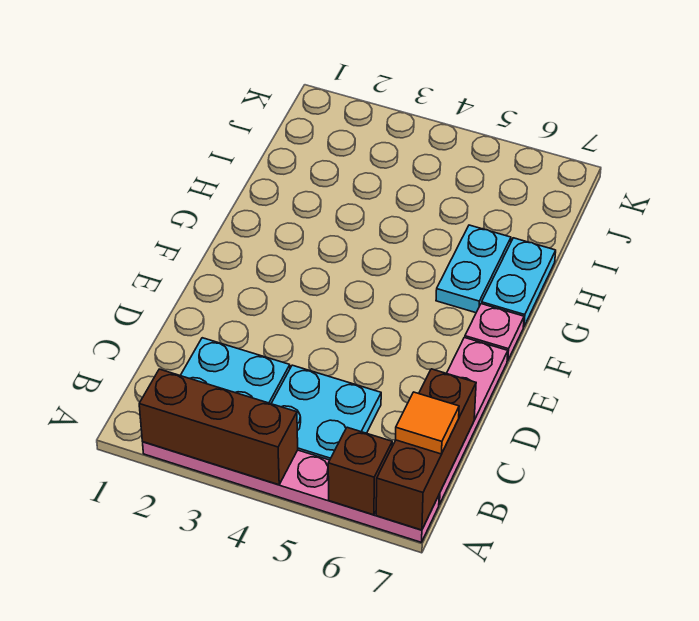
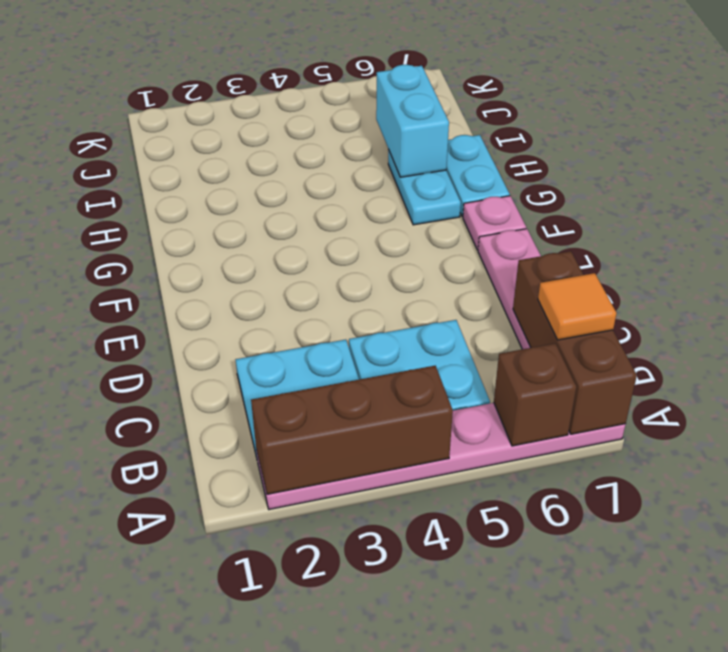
none -> cyan brick H6:I6 level 2

